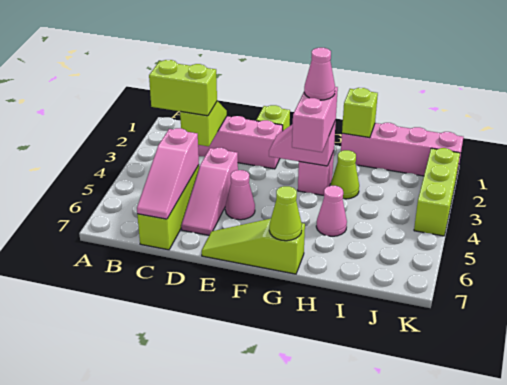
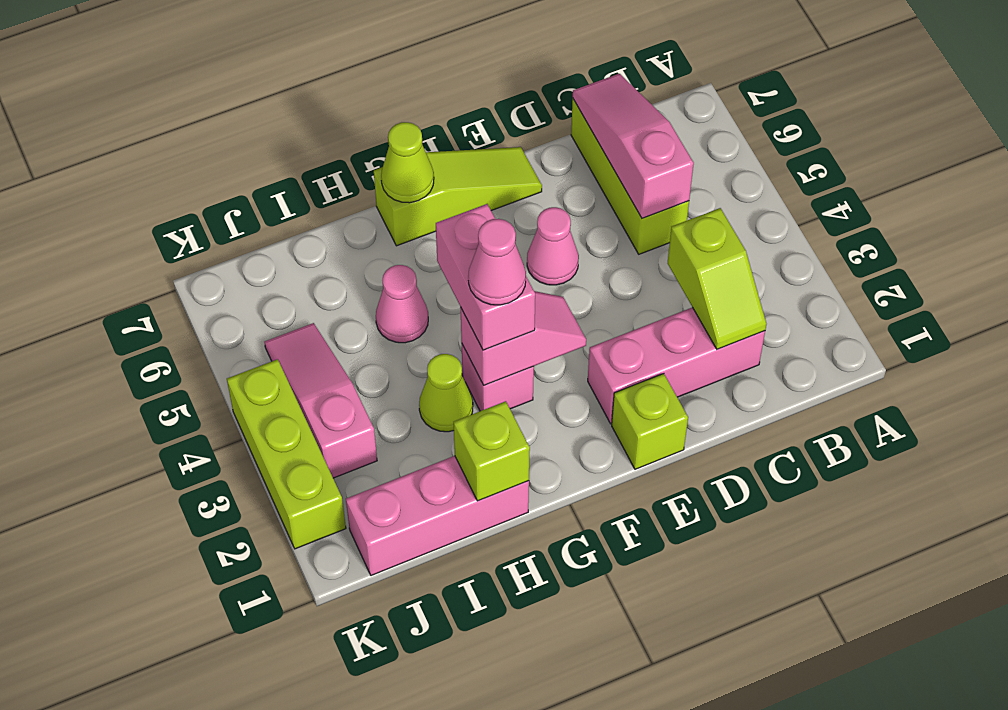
lime brick B3:C3 level 3 -> none
pink slope D4:D6 level 1 top 4 -> pink slope J3:J5 level 1 top 3
pink brick H1:K1 level 1 -> pink brick H1:J1 level 1

